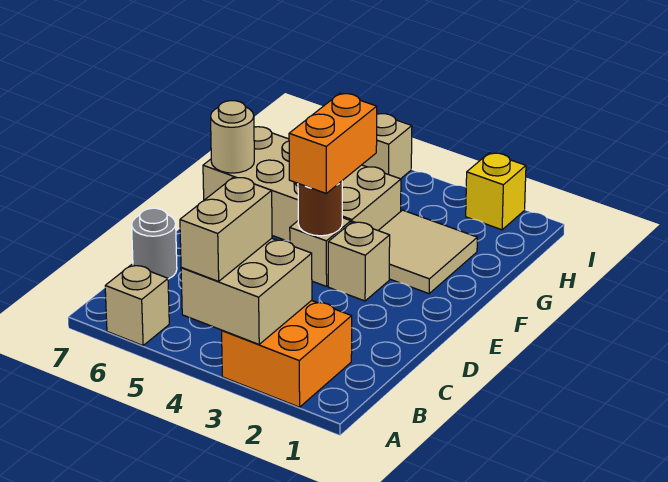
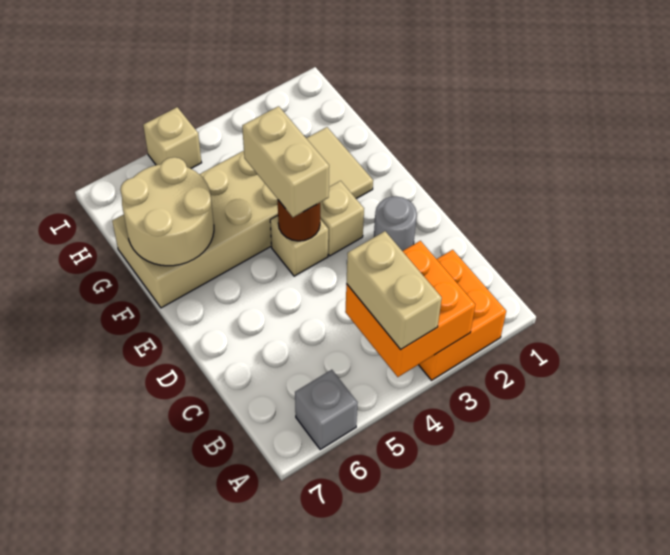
tan brick A3:B4 level 2 -> orange brick A3:B4 level 2
tan brick A6 level 1 -> grey brick A6 level 1
grey round brick C7 level 1 -> grey round brick D2 level 1
orange brick E4:F4 level 3 -> tan brick E4:F4 level 3
tan round brick F7 level 2 -> tan round brick F6:G7 level 2
yellow brick I2 level 1 -> none

